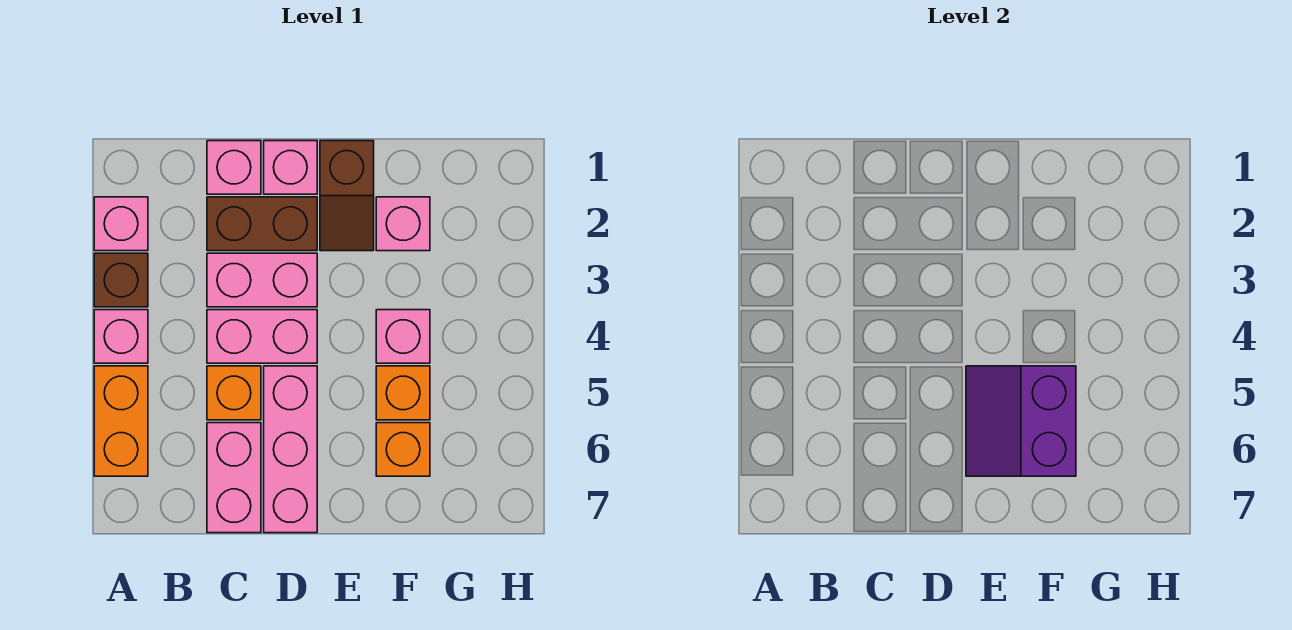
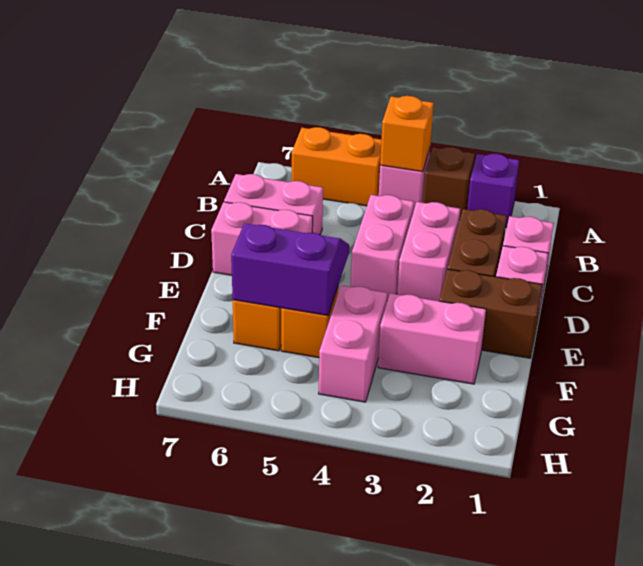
pink brick A2 level 1 -> purple brick A2 level 1
orange brick C5 level 1 -> orange brick A4 level 2
pink brick D5:D7 level 1 -> pink brick D6:D7 level 1
brown slope E1:E2 level 1 top 1 -> brown brick E1:E2 level 1
pink brick F2 level 1 -> pink brick F2:F3 level 1
pink brick F4 level 1 -> pink brick F4:G4 level 1

